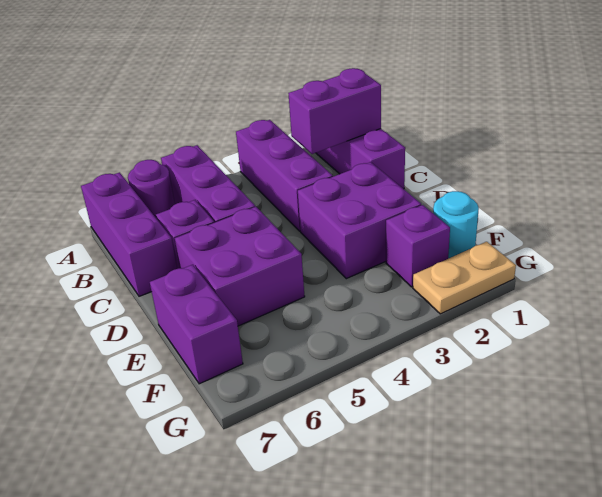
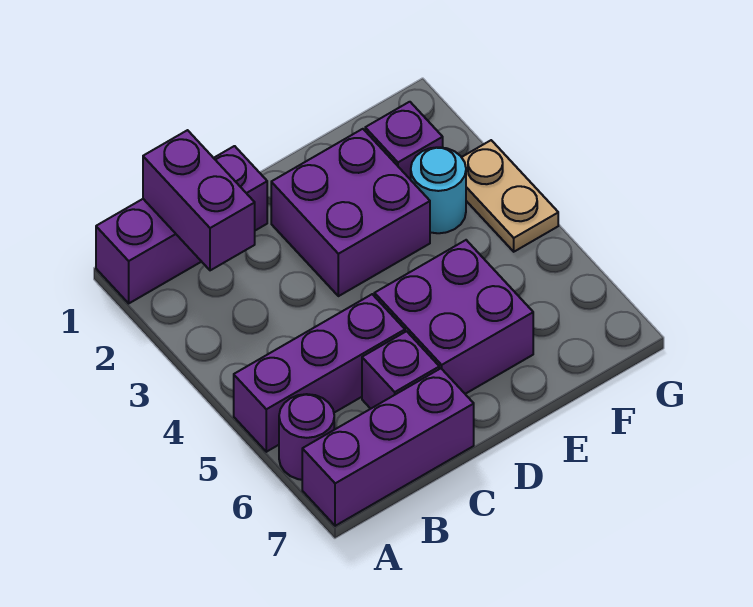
purple brick A3:C3 level 1 -> none
purple brick E7:F7 level 1 -> none
cyan round brick F1 level 1 -> cyan round brick F3 level 1
tan plate G1:G2 level 1 -> tan plate G3:G4 level 1

